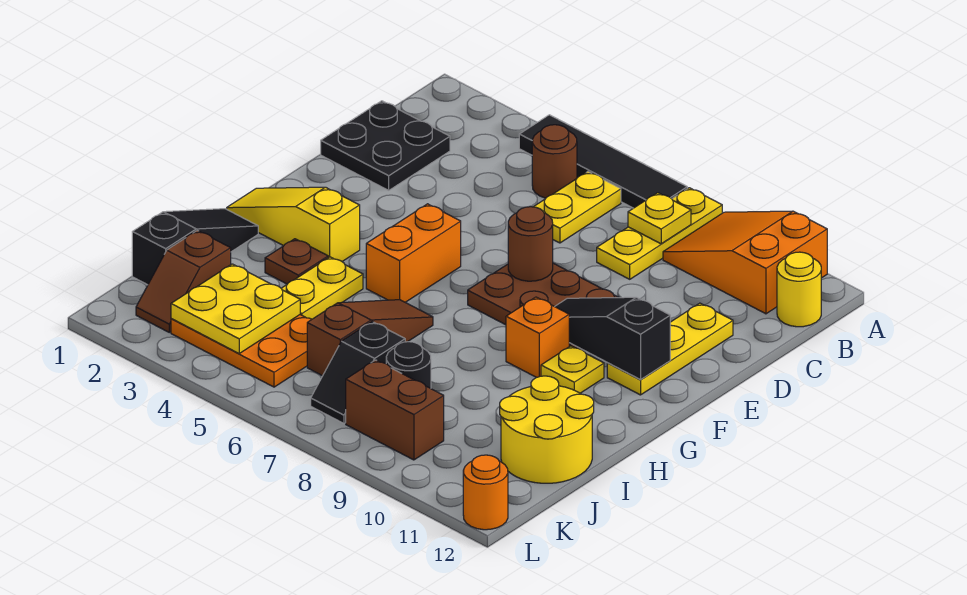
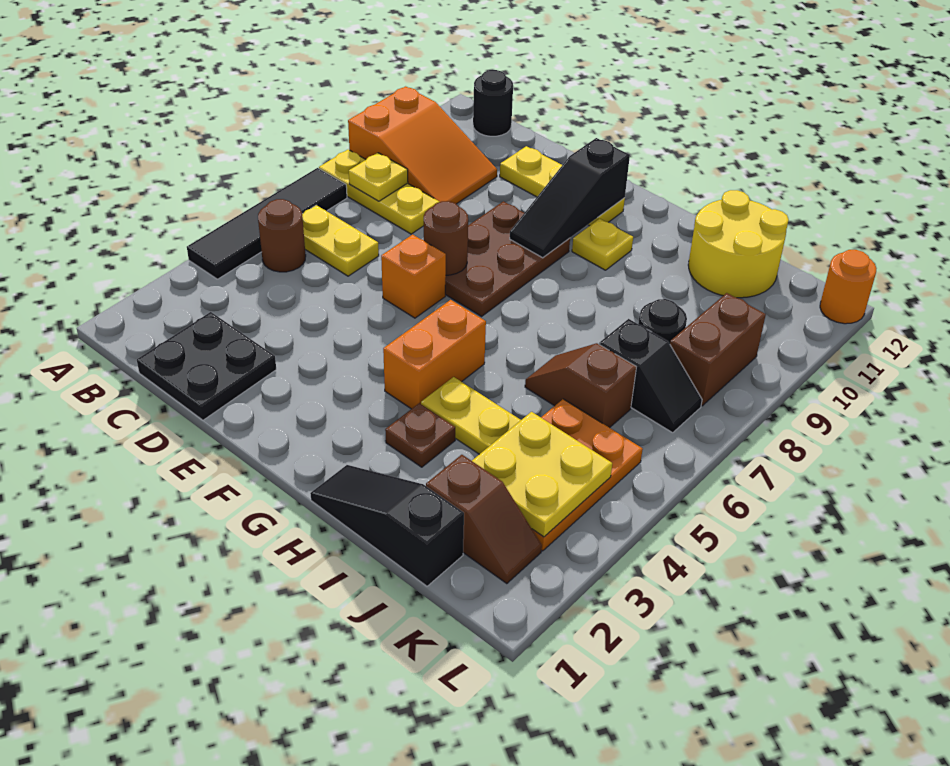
orange slope A9:B11 level 1 top 11 -> orange slope A9:C10 level 1 top A
yellow round brick B12 level 1 -> black round brick B12 level 1
orange brick F5:G5 level 1 -> orange brick G4:G5 level 1
yellow slope G1:G3 level 1 top 3 -> none
orange brick G9 level 1 -> orange brick E6 level 1
brown slope H6:J6 level 1 top J -> brown slope I6:J6 level 1 top J

